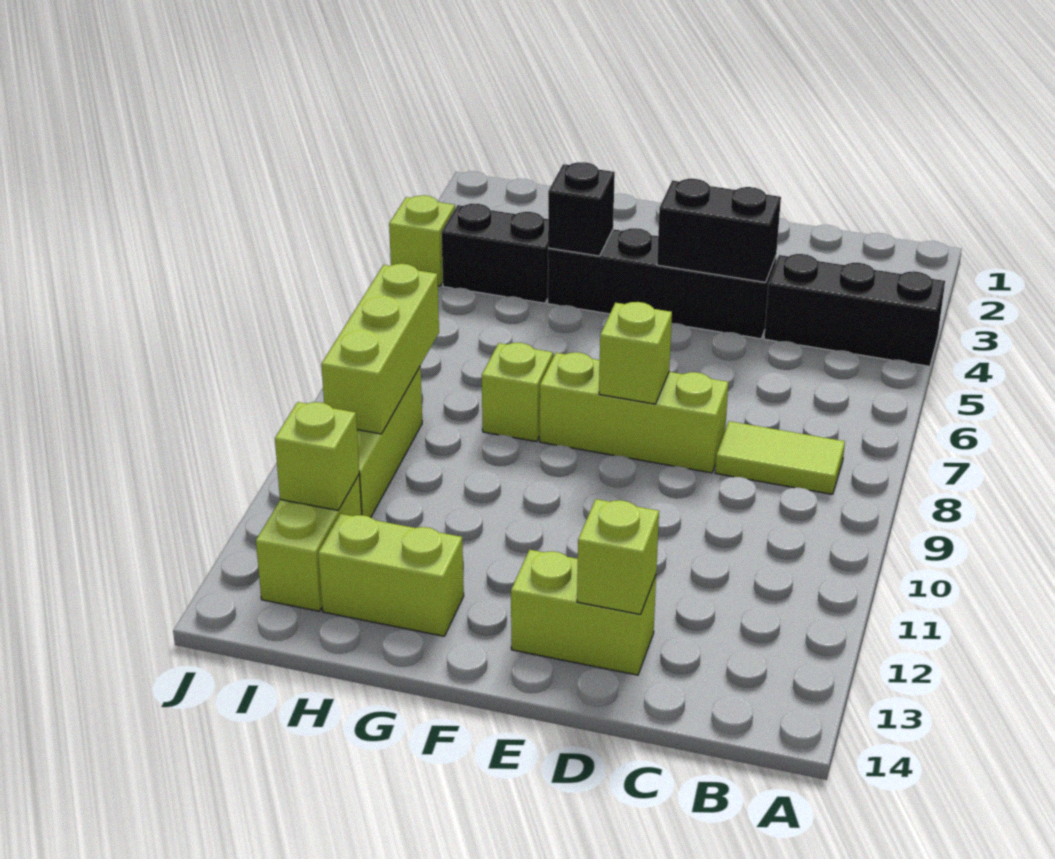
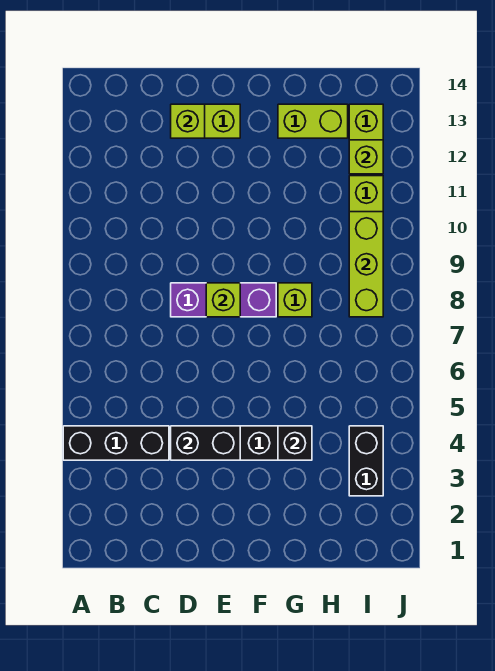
lime tile B8:C8 level 1 -> none
lime brick D8:F8 level 1 -> purple brick D8:F8 level 1
black brick H4:I4 level 1 -> black brick I3:I4 level 1
lime brick J4 level 1 -> none

